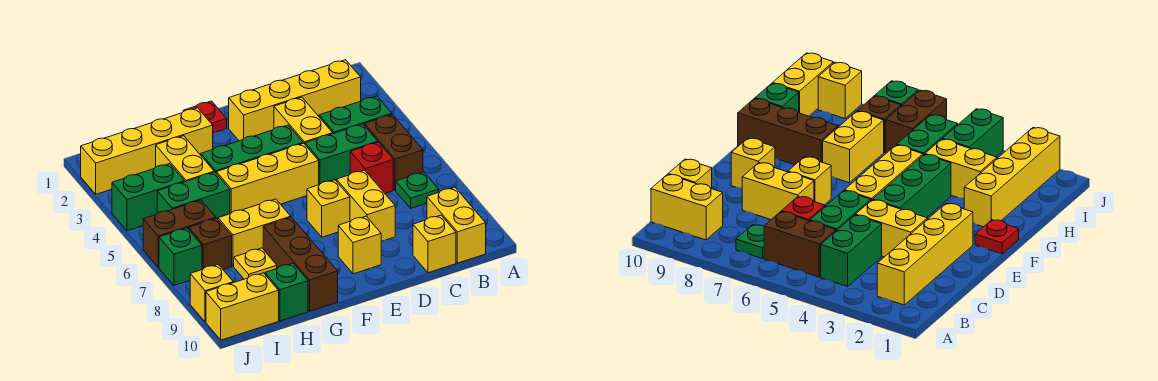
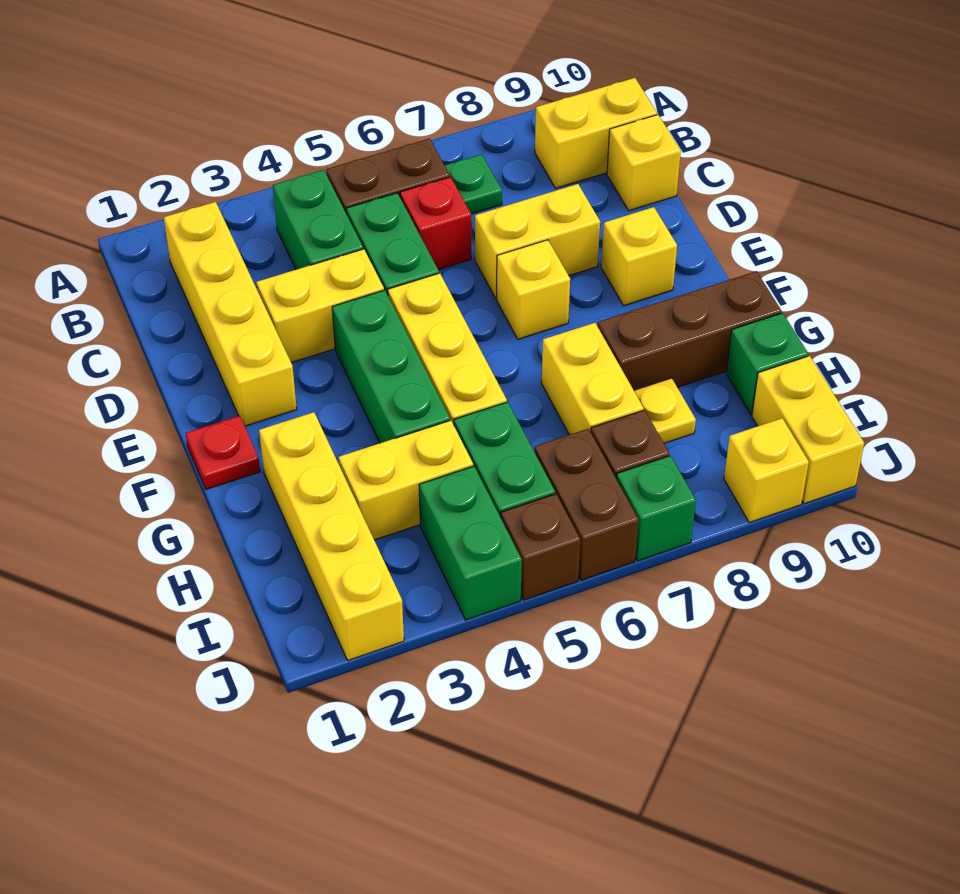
none -> brown brick J5 level 1

